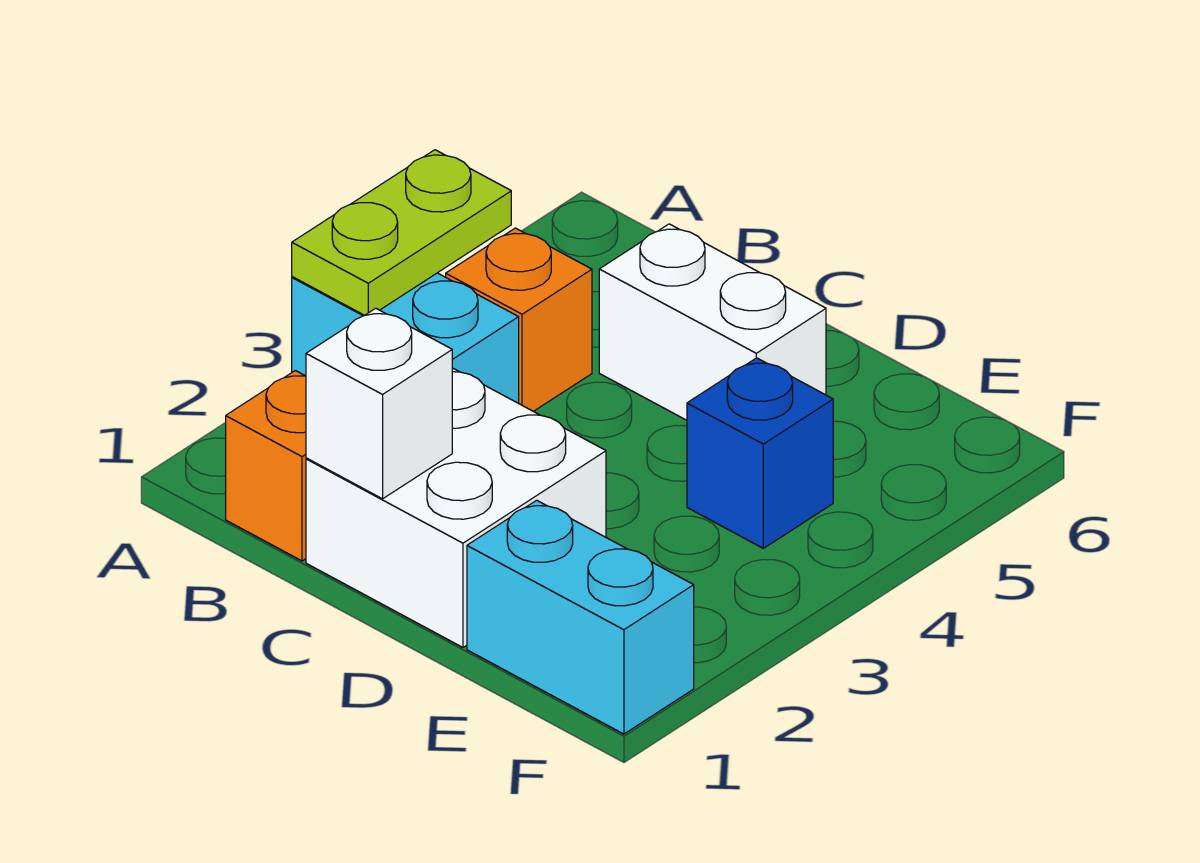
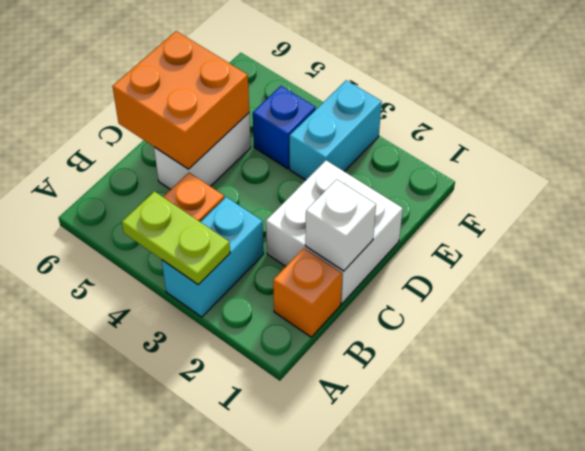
none -> orange brick C5:D6 level 2
cyan brick E1:F1 level 1 -> cyan brick E3:F3 level 1

